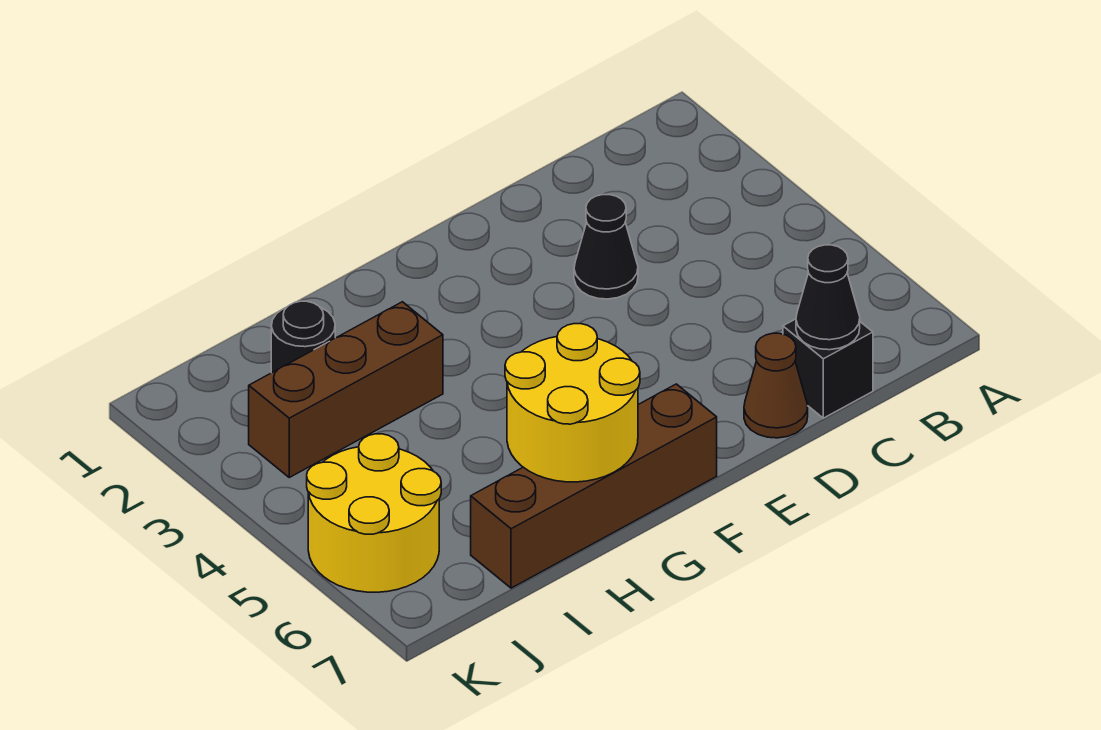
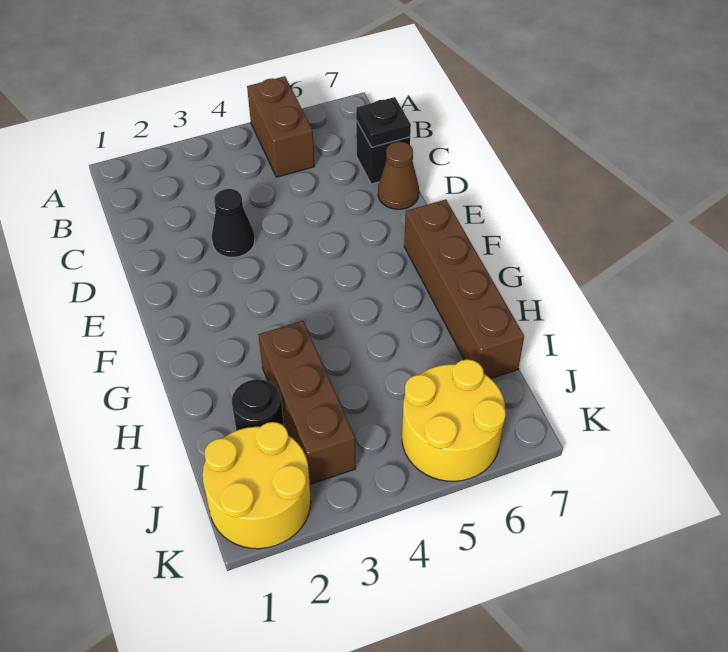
none -> brown brick A5:B5 level 1
black cone C7 level 2 -> black plate C7 level 2
yellow round brick G6:H7 level 2 -> yellow round brick J1:K2 level 1

